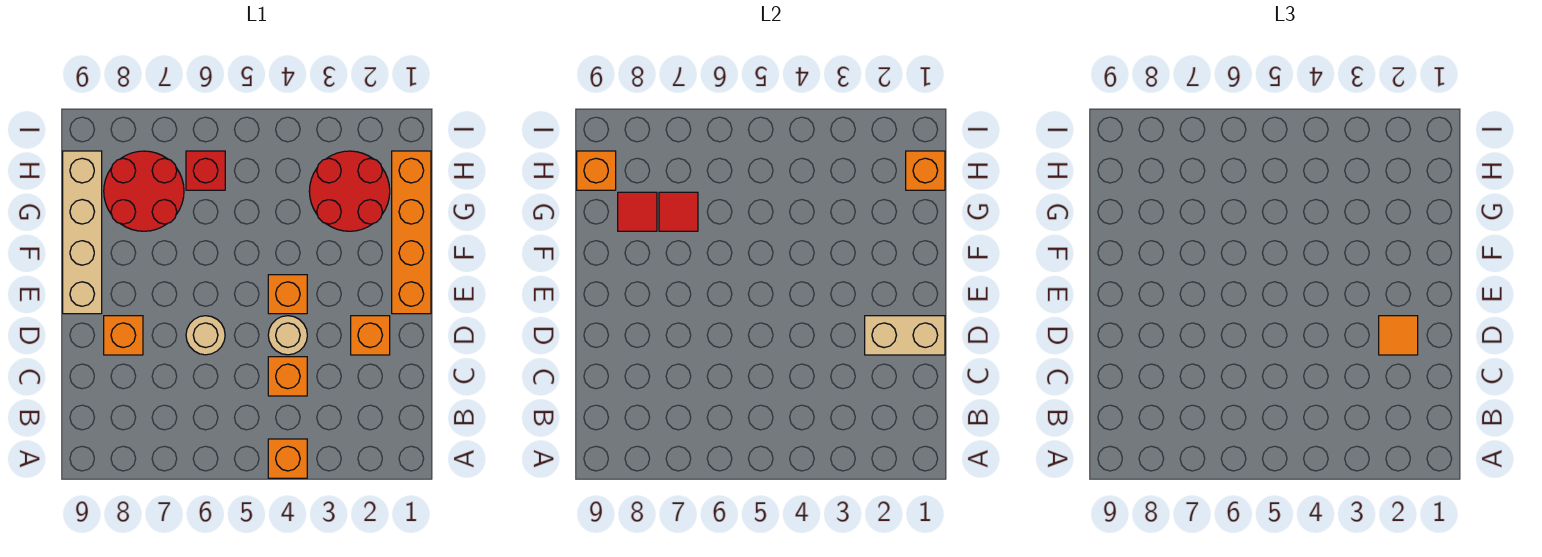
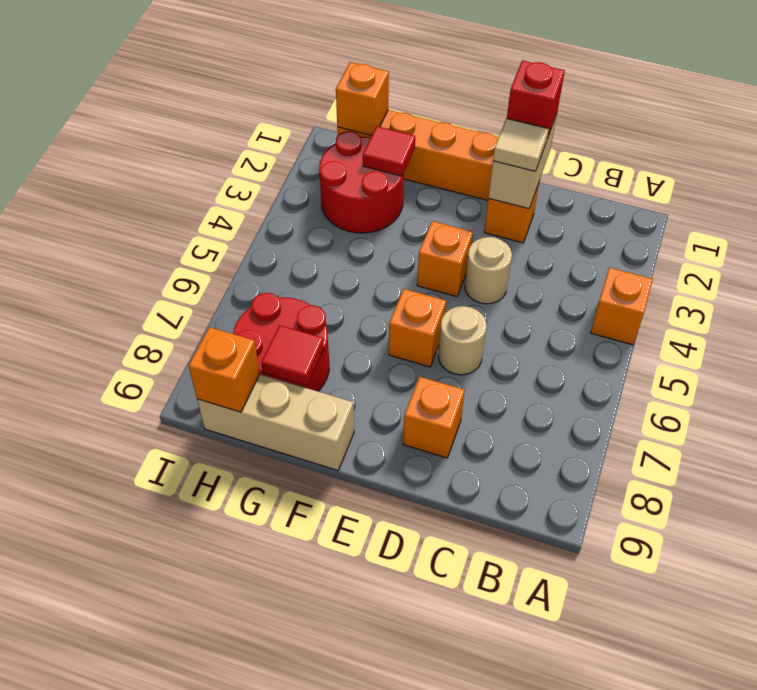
orange brick C4 level 1 -> orange brick E6 level 1
orange tile D2 level 3 -> tan tile D2 level 3
tan brick E9:H9 level 1 -> tan brick F9:H9 level 1
red tile G7 level 2 -> red tile G2 level 2
red brick H6 level 1 -> red brick D1 level 3

